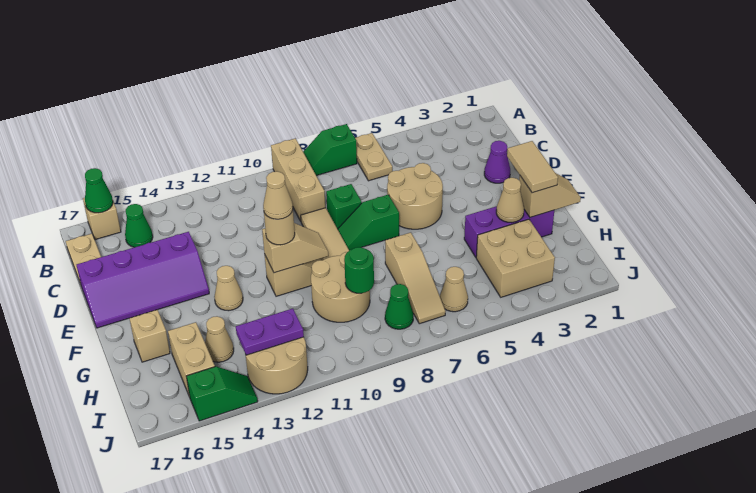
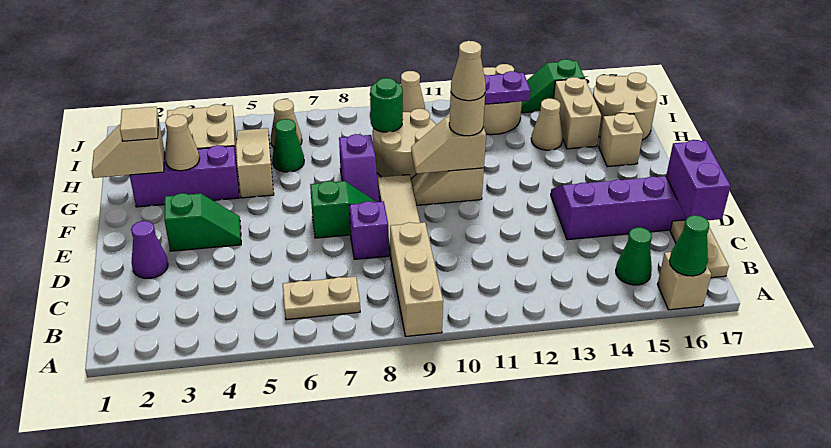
tan plate A6:B6 level 1 -> tan plate B6:B7 level 1
green slope A7:A8 level 1 top 7 -> green slope E3:E4 level 1 top 3
none -> purple brick C17:D17 level 2
tan round brick D5:E6 level 1 -> tan round brick H16:I17 level 1
green brick D8 level 1 -> purple brick D8 level 1
tan tile F2:G2 level 3 -> tan tile G2 level 3
none -> purple slope F8:G8 level 1 top G
tan cone F13 level 1 -> tan cone J10 level 1
tan slope G7:I7 level 1 top G -> tan slope G5:I5 level 1 top G
green cone I8 level 1 -> green cone H6 level 1

